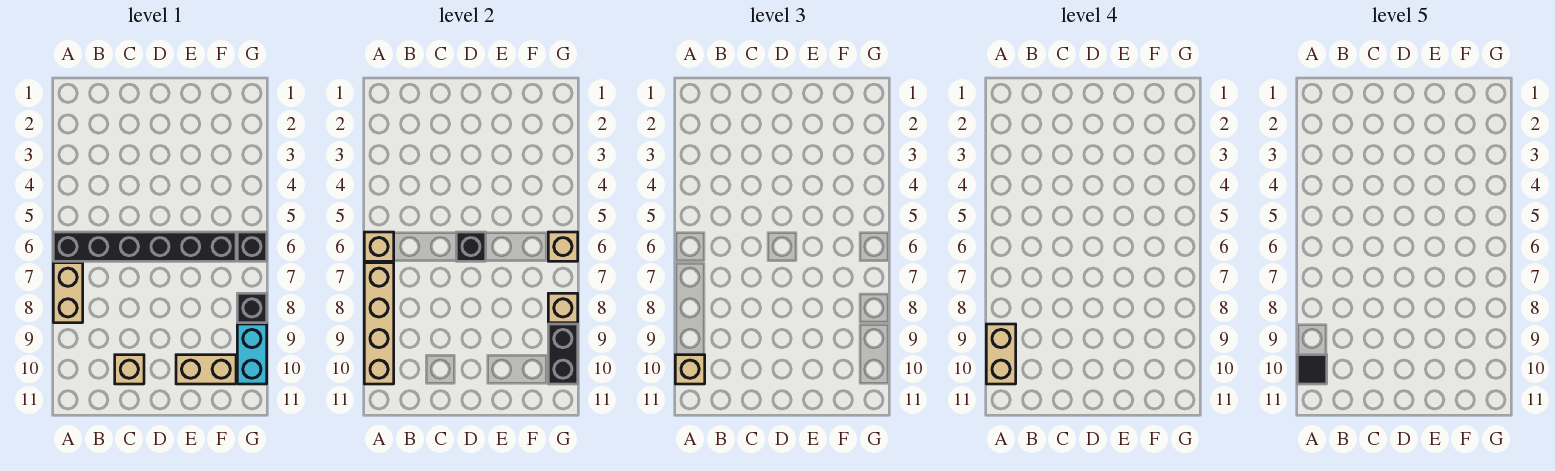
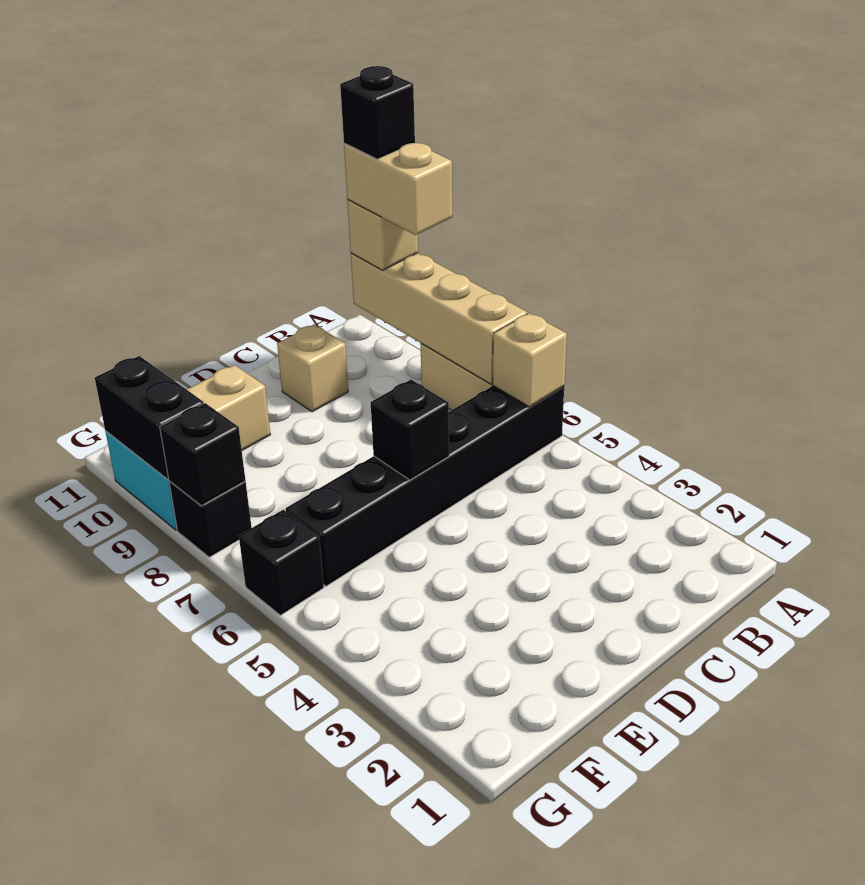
black tile A10 level 5 -> black brick A10 level 5
tan brick G6 level 2 -> none
tan brick G8 level 2 -> black brick G8 level 2

